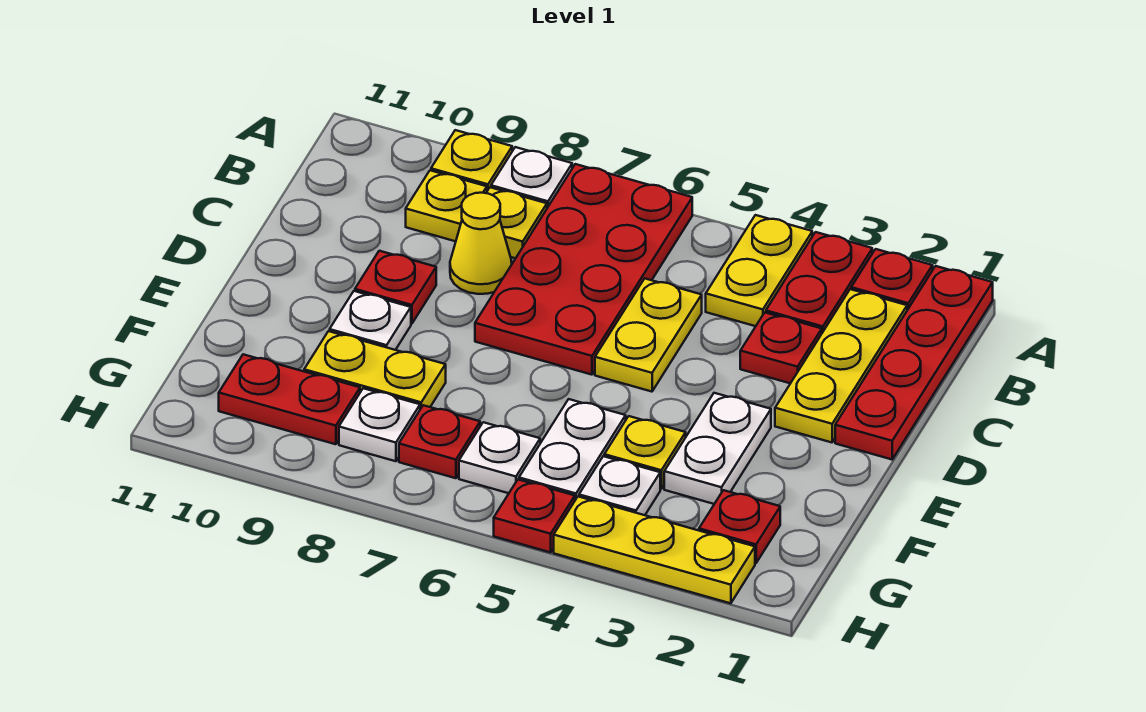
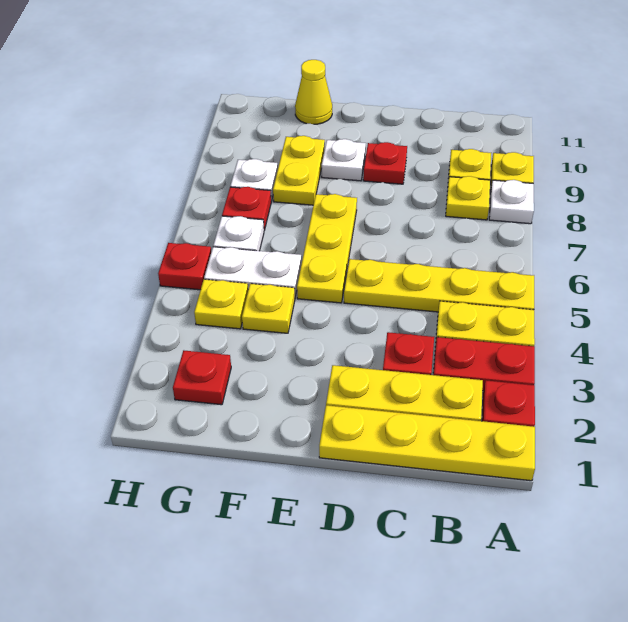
red plate A1:D1 level 1 -> yellow plate A1:D1 level 1
red plate A6:D7 level 1 -> none
yellow plate C5:D5 level 1 -> yellow plate A5:D5 level 1
yellow cone C8 level 1 -> yellow cone F11 level 1
white plate E3:F3 level 1 -> none
white plate G4 level 1 -> yellow plate G4 level 1
red plate G9:G10 level 1 -> none
yellow plate H2:H4 level 1 -> yellow plate E5:E7 level 1

